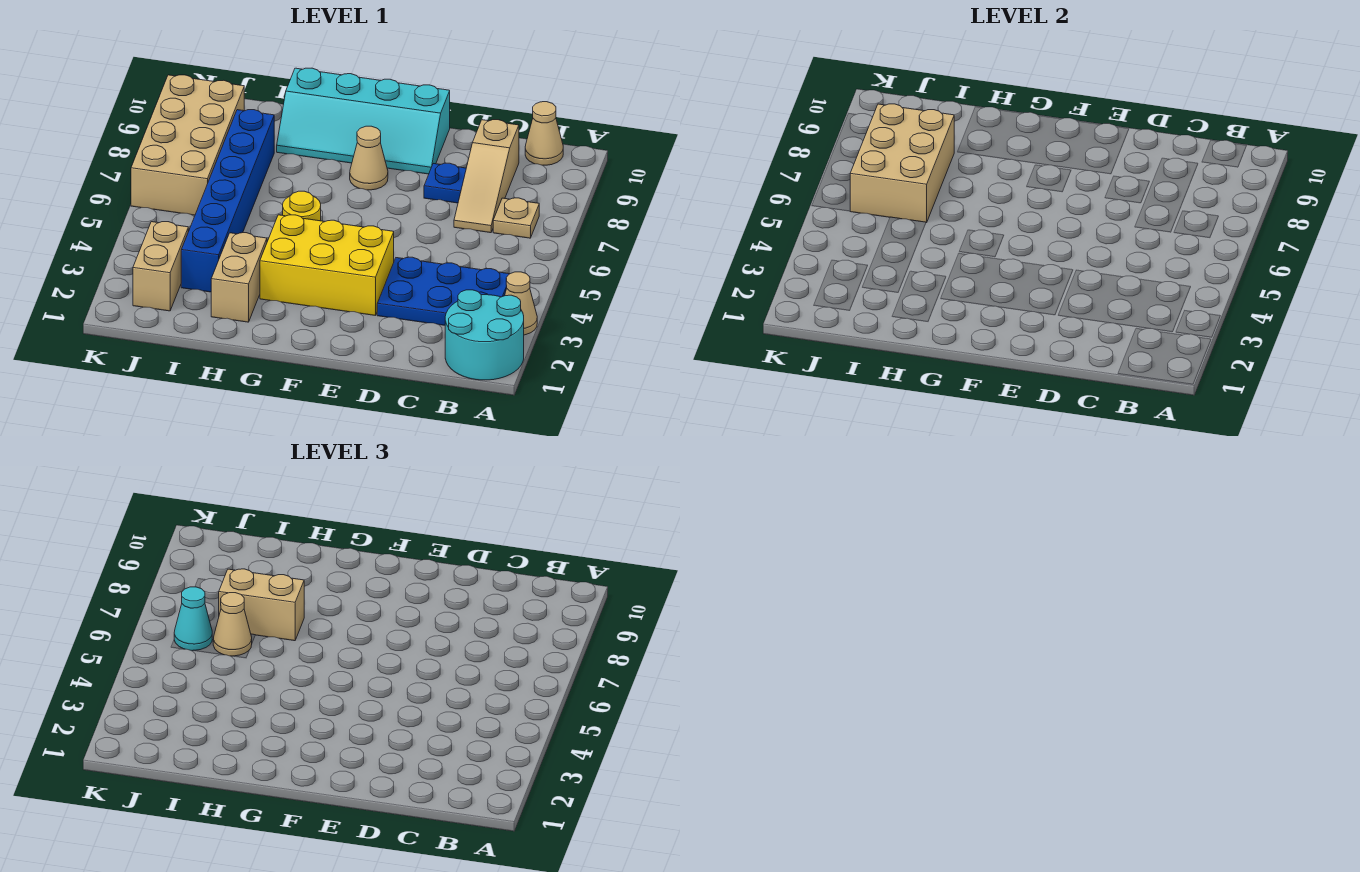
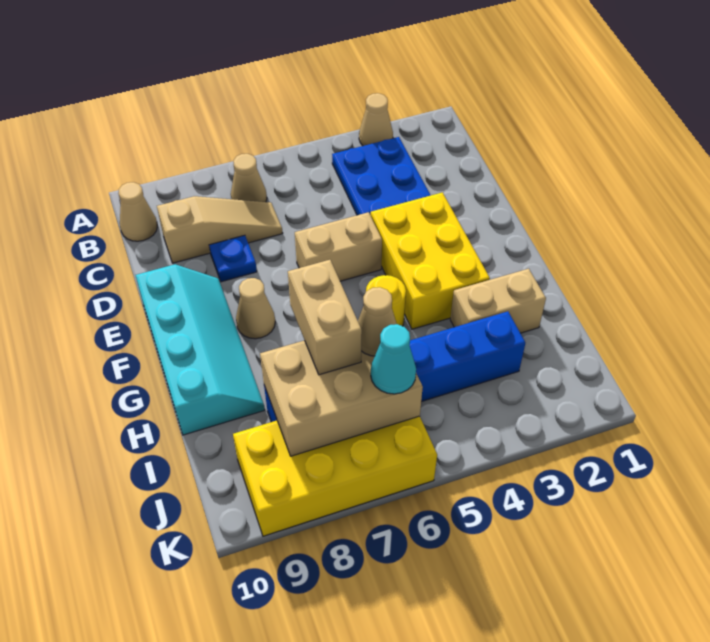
cyan round brick A1:B2 level 1 -> none
tan plate B7 level 1 -> tan cone B7 level 1
tan brick J2:J3 level 1 -> tan brick E5:E6 level 1
tan brick J6:K9 level 1 -> yellow brick J6:K9 level 1

